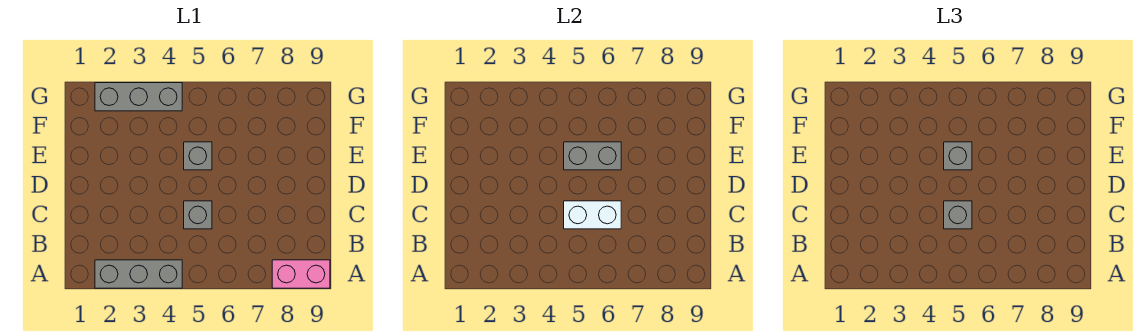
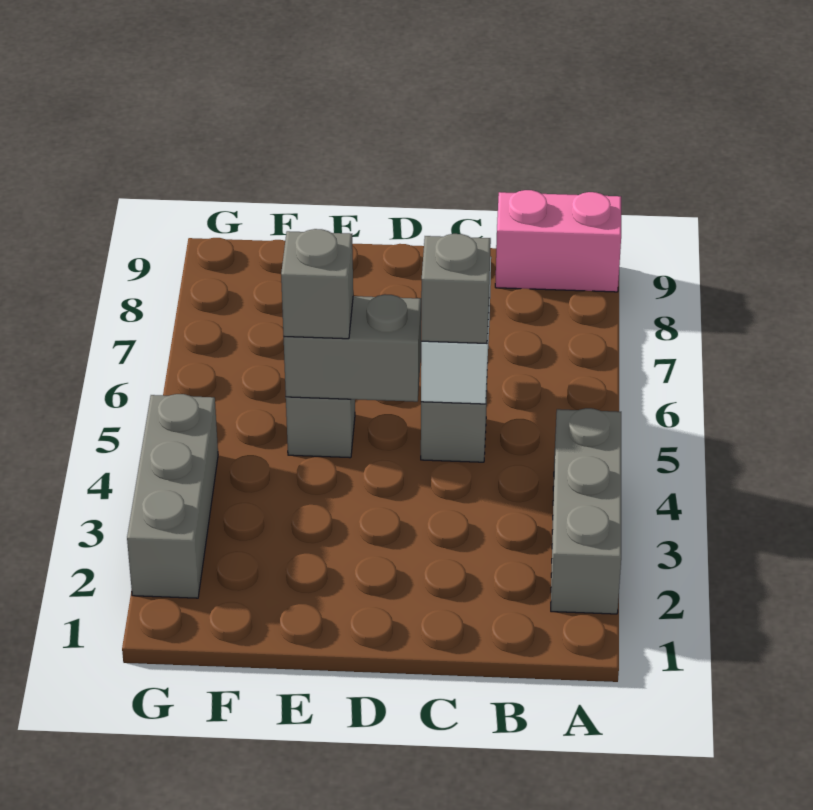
pink brick A8:A9 level 1 -> pink brick A9:B9 level 1
grey brick E5:E6 level 2 -> grey brick D5:E5 level 2

